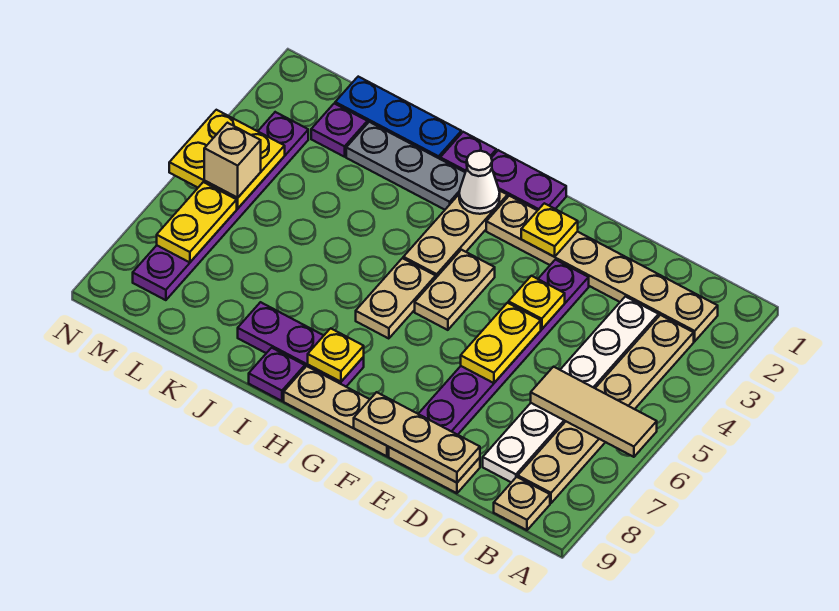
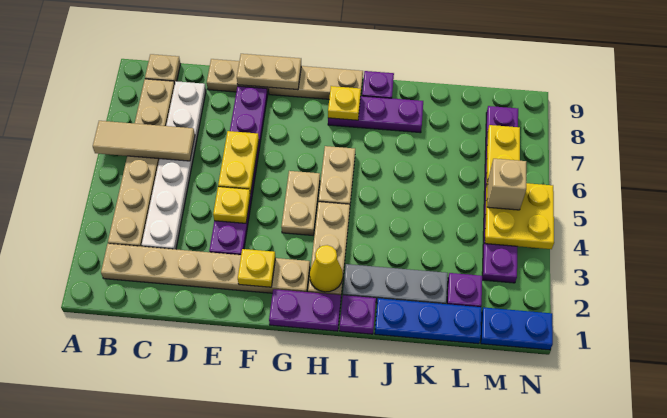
tan plate D9:F9 level 2 -> tan plate E9:F9 level 2
white cone H2 level 2 -> yellow cone H2 level 2
none -> blue plate M1:N1 level 1

